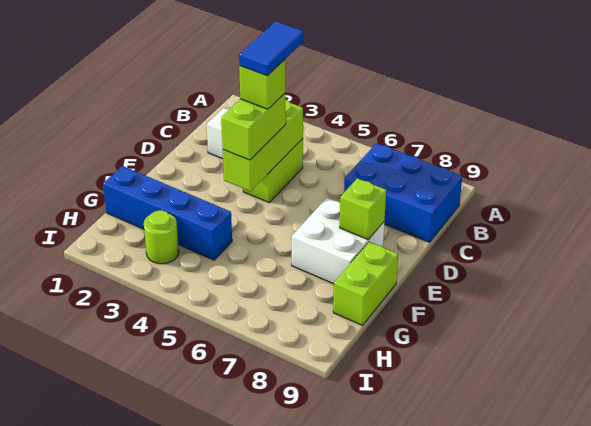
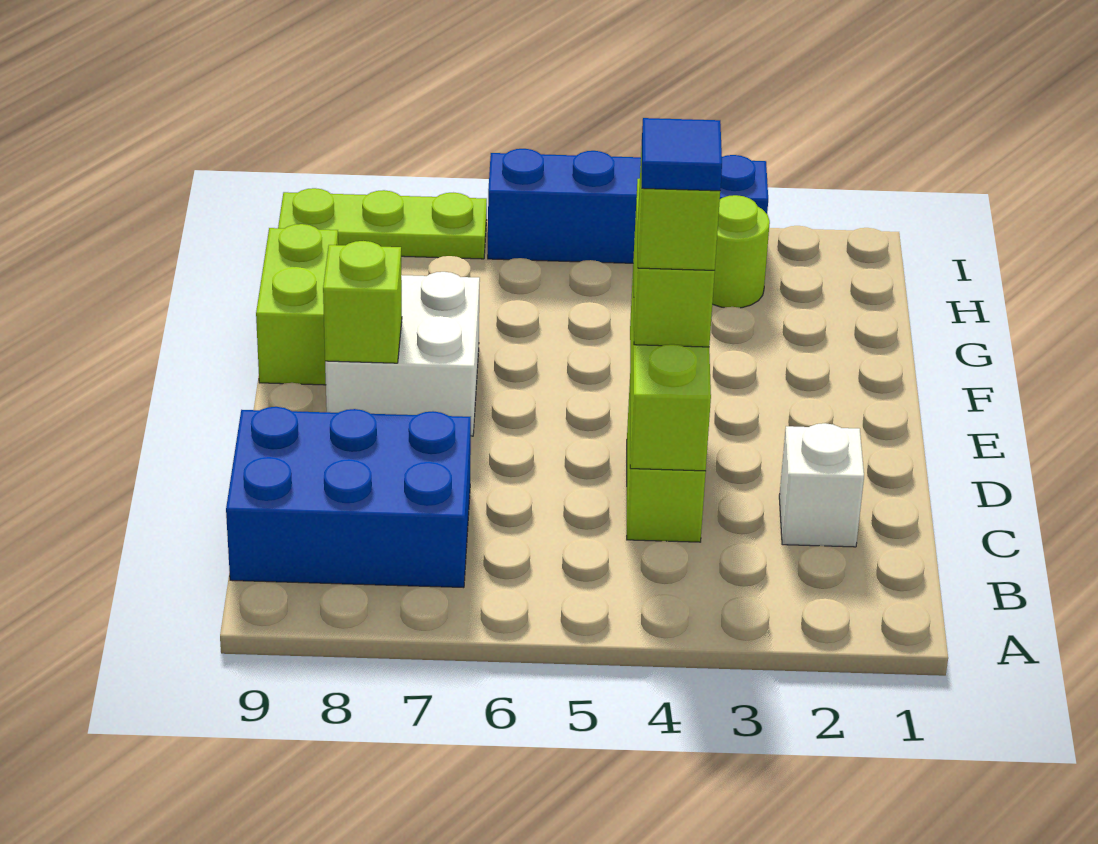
blue tile C4:D4 level 5 -> blue tile D4 level 5
blue brick G1:G4 level 1 -> blue brick I3:I6 level 1
none -> lime plate I7:I9 level 1

